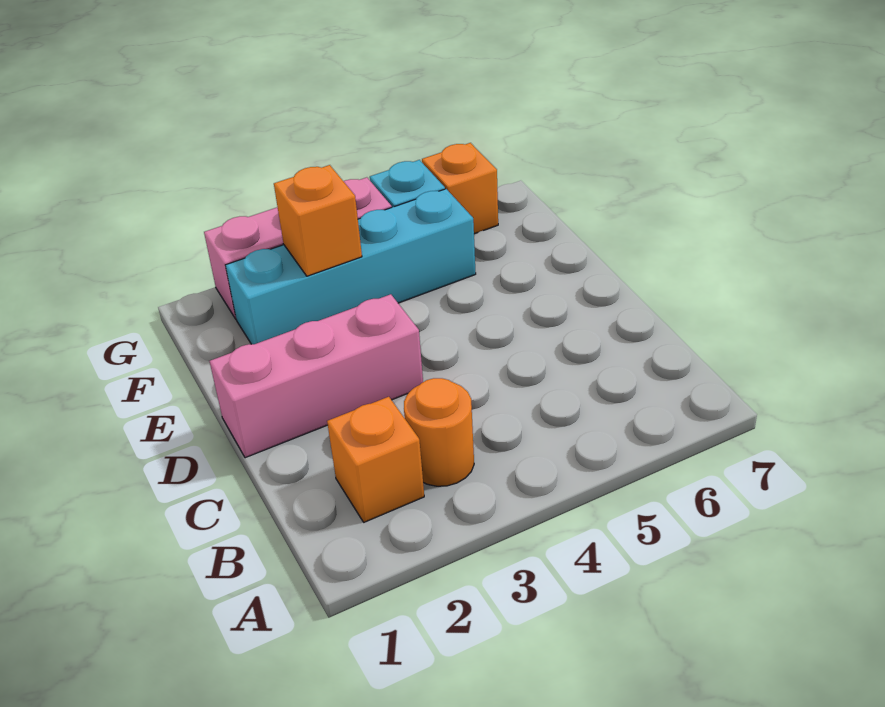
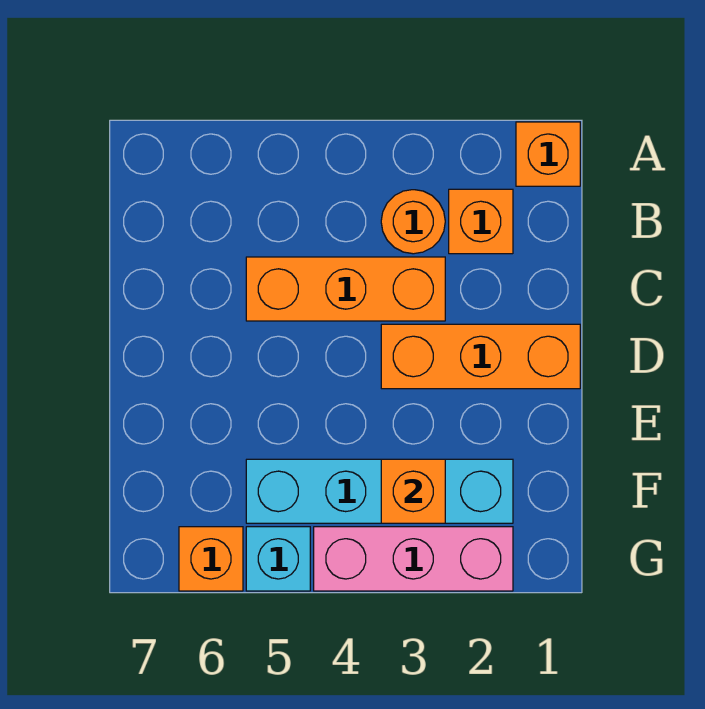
none -> orange brick A1 level 1
none -> orange brick C3:C5 level 1
pink brick D1:D3 level 1 -> orange brick D1:D3 level 1

